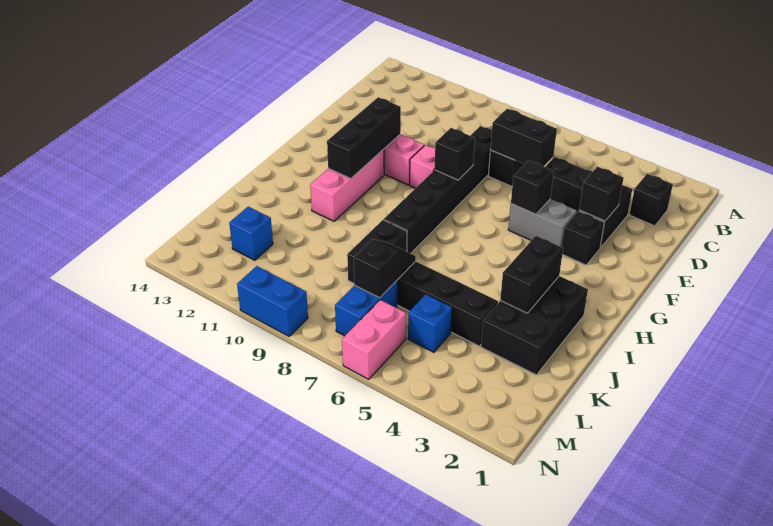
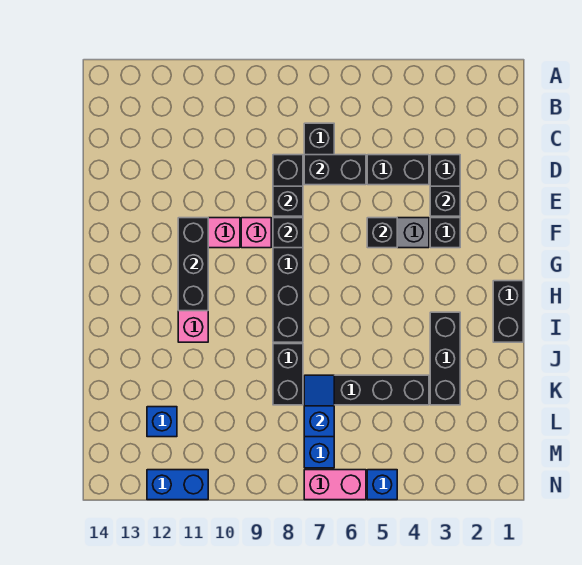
black brick C2 level 1 -> black brick E8 level 2
black brick I2:K3 level 1 -> black brick I3:K3 level 1
black brick I3:J3 level 2 -> black brick H1:I1 level 1
black slope K7:L7 level 2 top L -> blue slope K7:L7 level 2 top L
blue brick L5 level 1 -> blue brick N5 level 1
pink brick M6:N6 level 1 -> pink brick N6:N7 level 1
blue brick N9:N10 level 1 -> blue brick N11:N12 level 1

